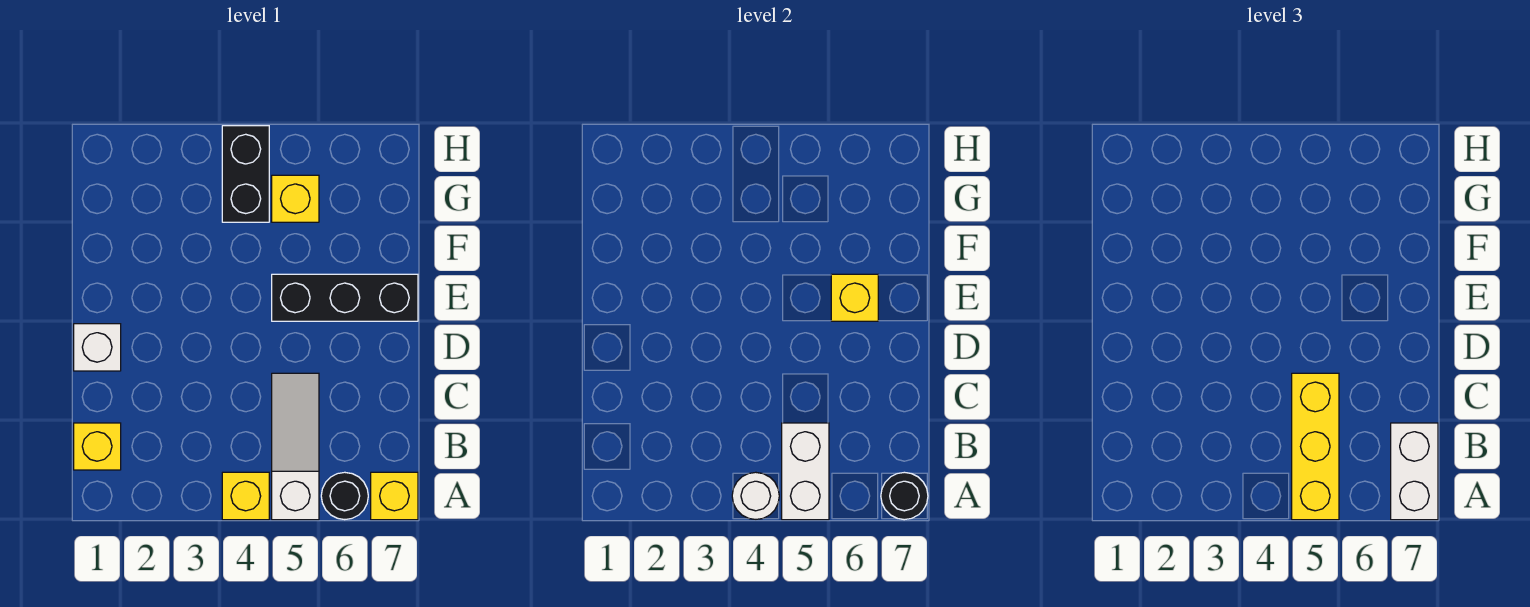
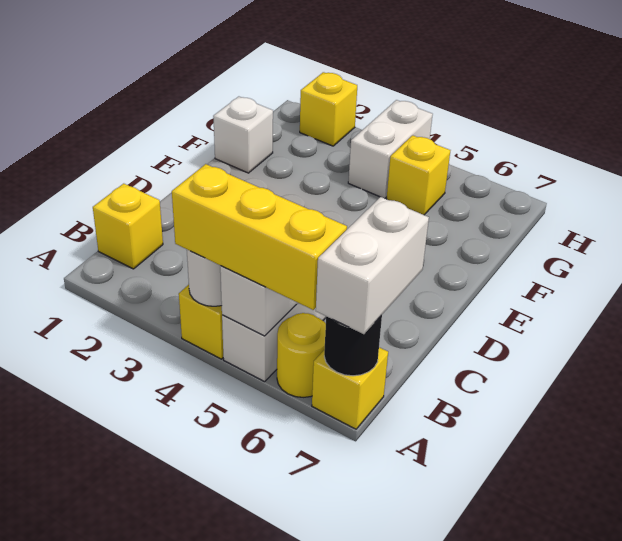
yellow brick A5:C5 level 3 -> yellow brick A4:A6 level 3
black round brick A6 level 1 -> yellow round brick A6 level 1
white brick D1 level 1 -> white brick F1 level 1
black brick E5:E7 level 1 -> none
yellow brick E6 level 2 -> yellow brick H2 level 1
black brick G4:H4 level 1 -> white brick G4:H4 level 1

